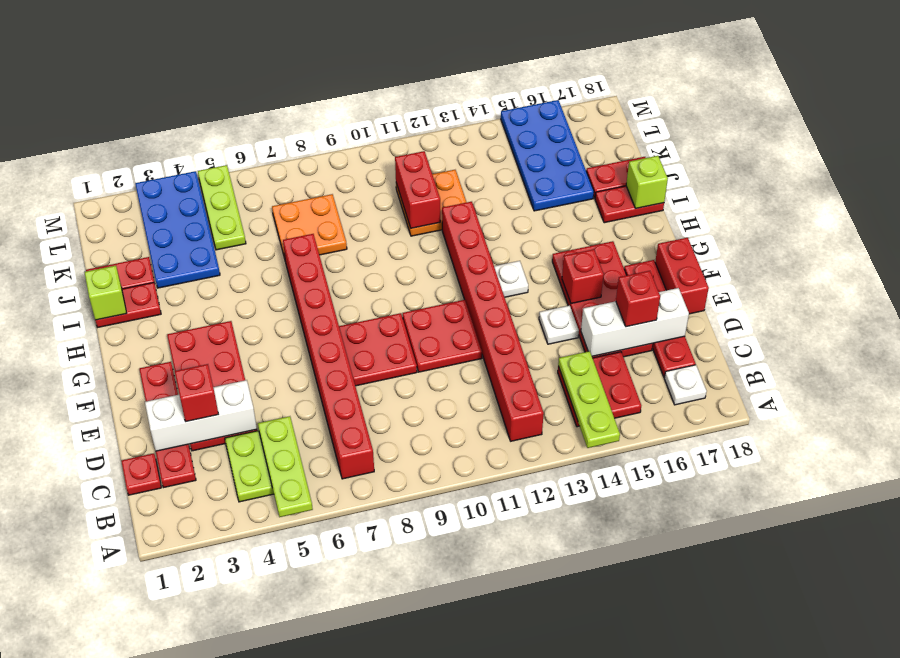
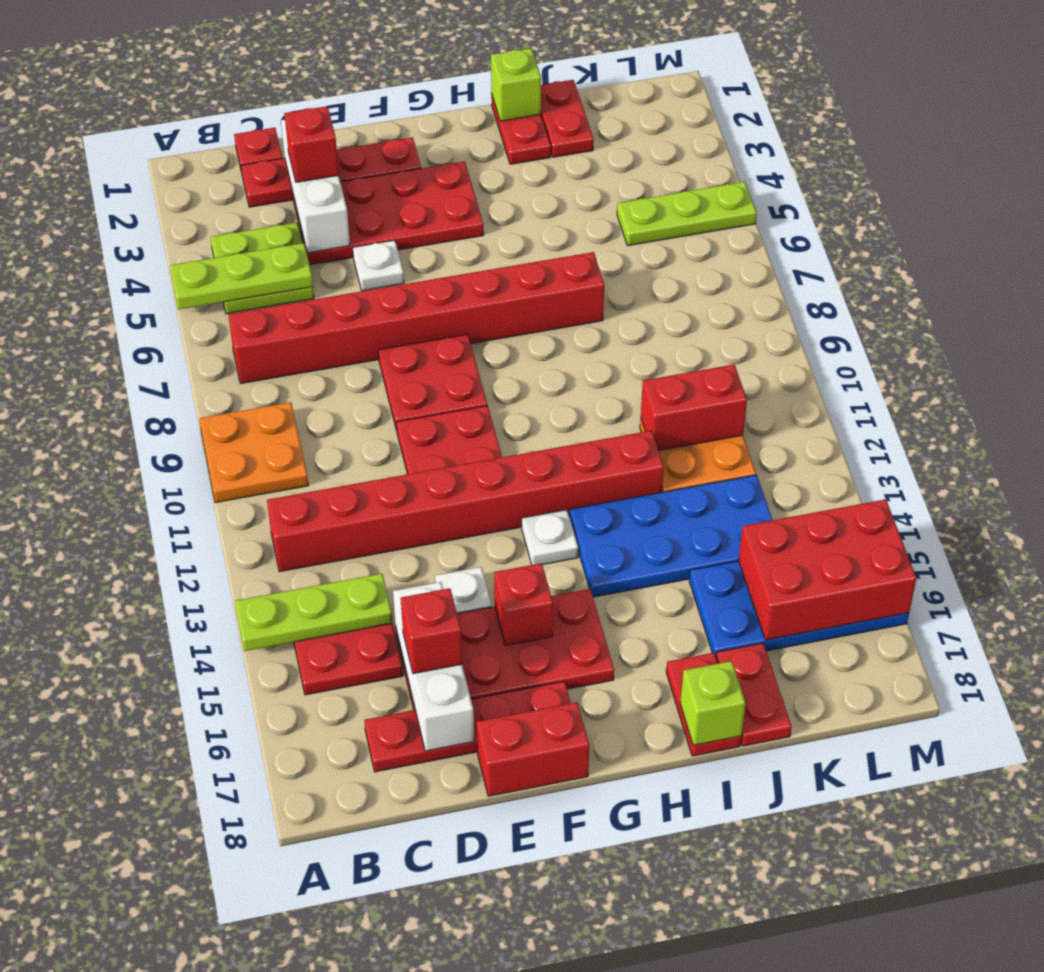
white plate B17 level 1 -> white plate E5 level 1
blue plate J3:M4 level 1 -> blue plate H13:K14 level 1
orange plate J7:K8 level 1 -> orange plate A9:B10 level 1
none -> red brick K15:M16 level 2

